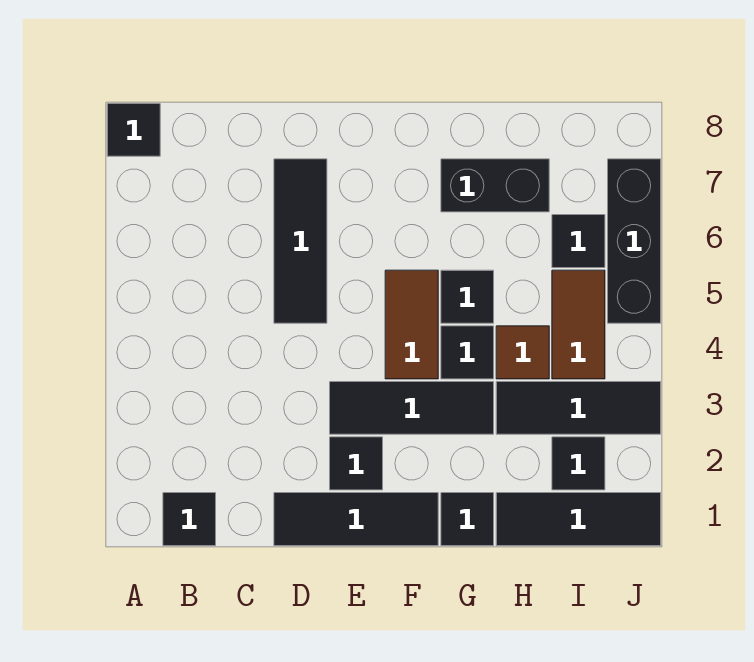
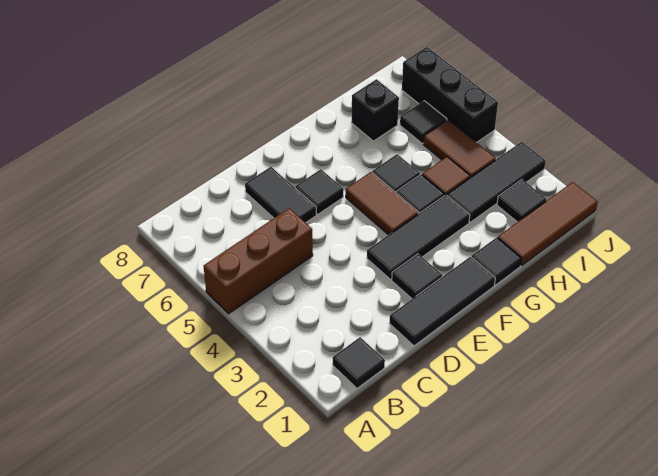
none -> brown brick A5:C5 level 1
black tile A8 level 1 -> black tile E6 level 1
black tile D5:D7 level 1 -> black tile D6:D7 level 1
black brick G7:H7 level 1 -> black brick H7 level 1
black tile H1:J1 level 1 -> brown tile H1:J1 level 1

